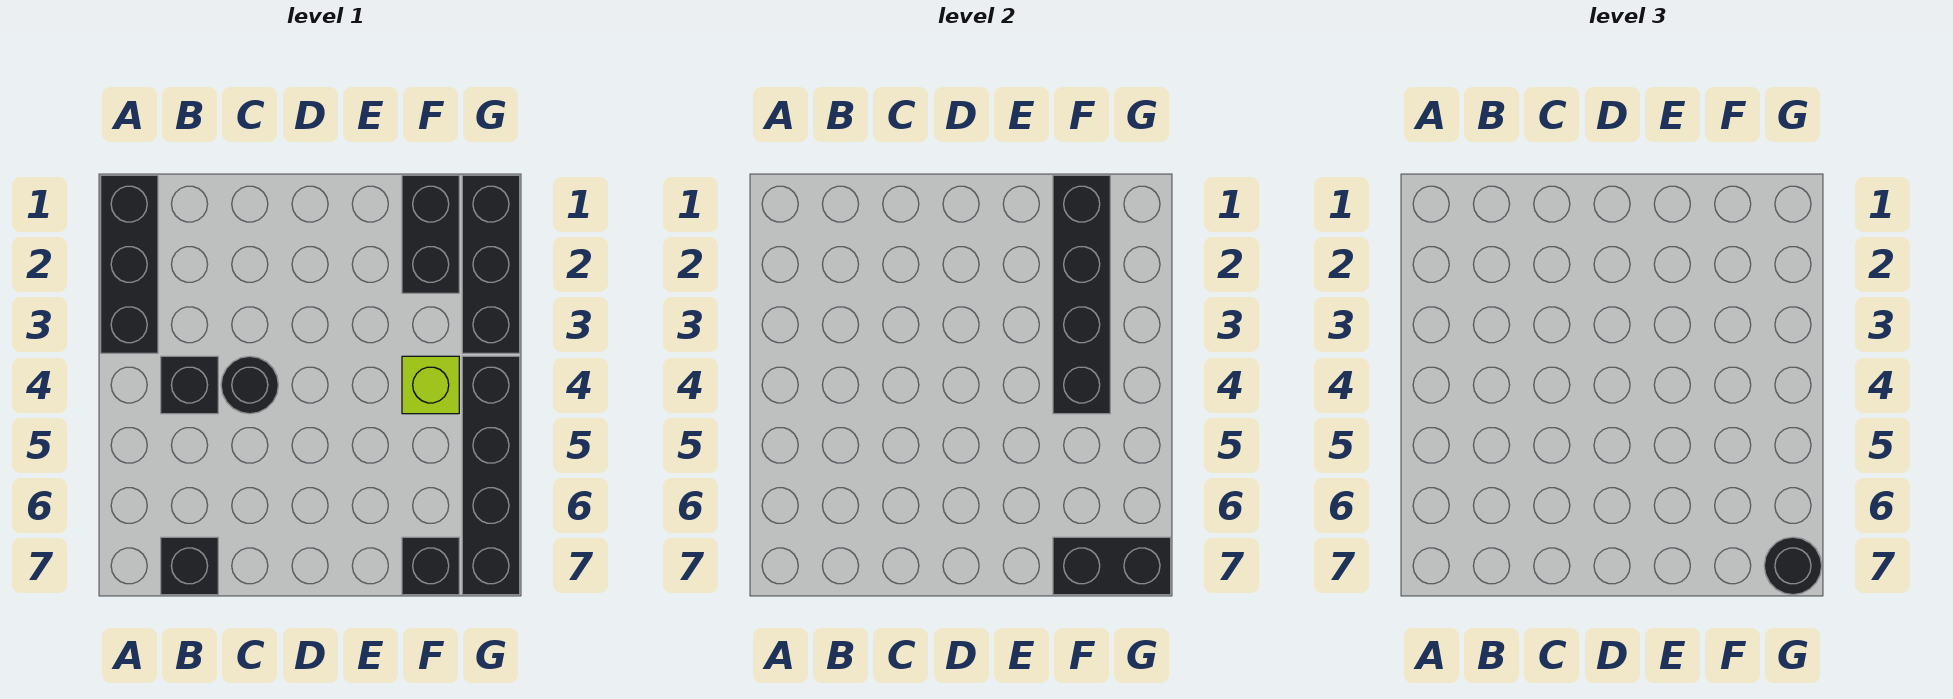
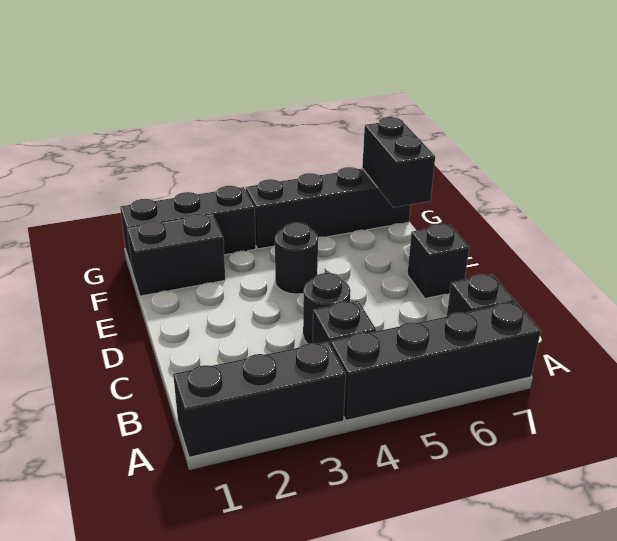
black brick F1:F4 level 2 -> black brick A4:A7 level 1
lime brick F4 level 1 -> none
black brick F7 level 1 -> black brick D7 level 1
black round brick G7 level 3 -> black round brick E4 level 1

